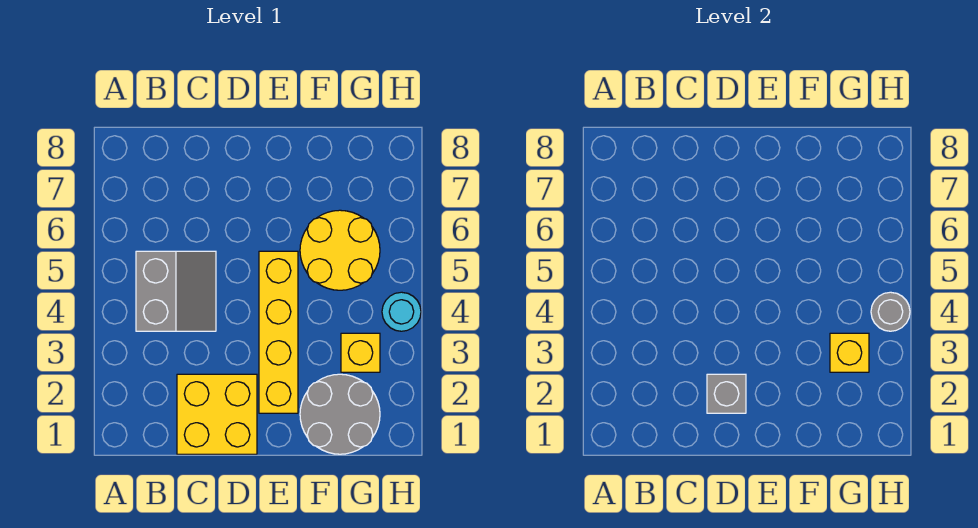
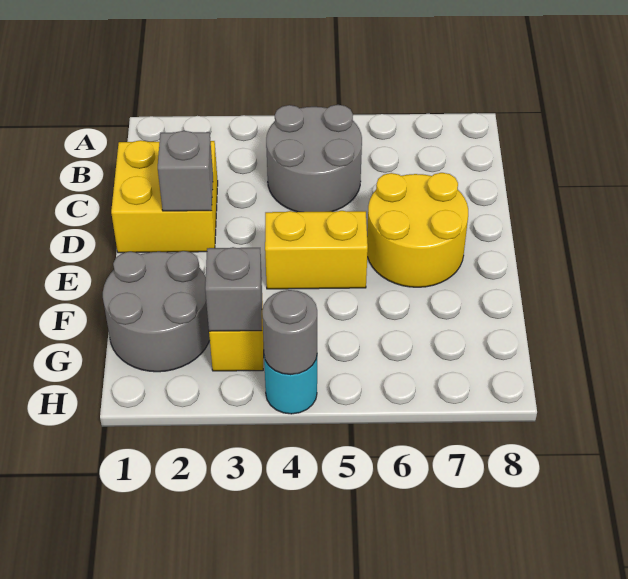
grey slope B4:C5 level 1 top B -> grey round brick B4:C5 level 1
yellow brick E2:E5 level 1 -> yellow brick E4:E5 level 1
yellow round brick F5:G6 level 1 -> yellow round brick D6:E7 level 1
yellow brick G3 level 2 -> grey brick G3 level 2

